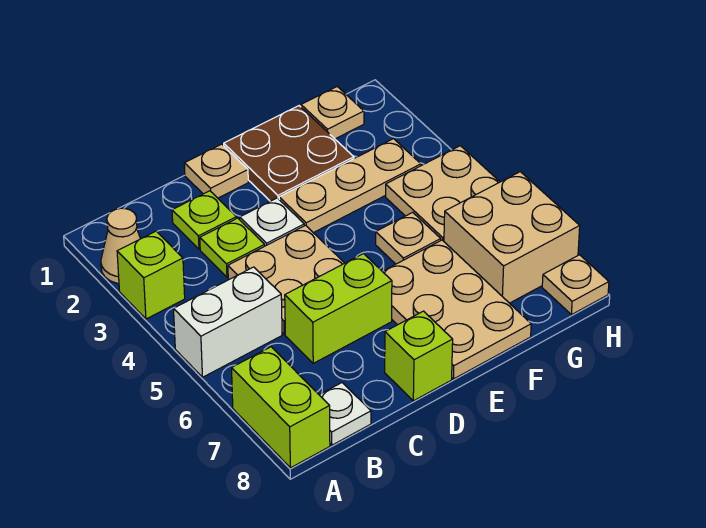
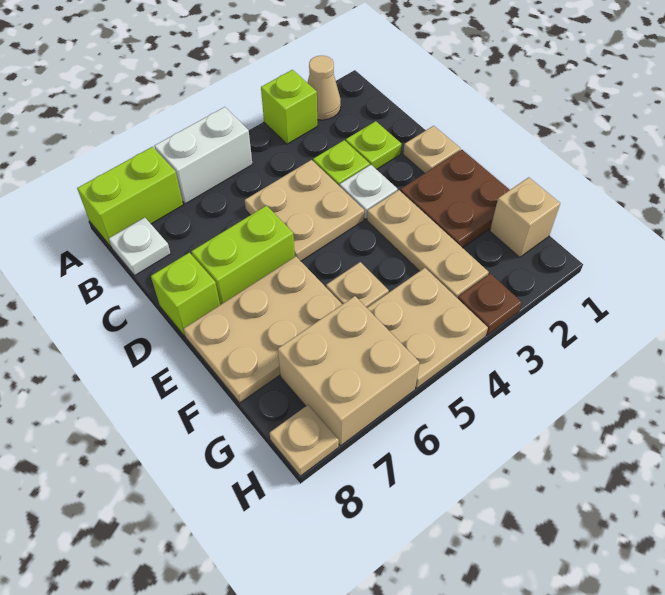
white brick A5:B5 level 1 -> white brick A5:A6 level 1
lime brick C6:D6 level 1 -> lime brick D6:D7 level 1
tan plate G1 level 1 -> tan brick G1 level 1
none -> brown plate H3 level 1

